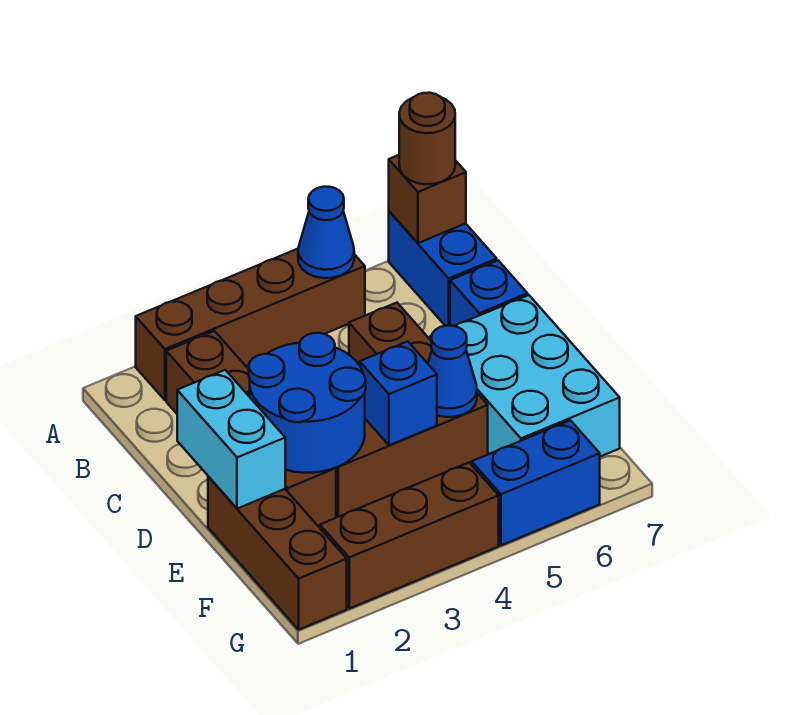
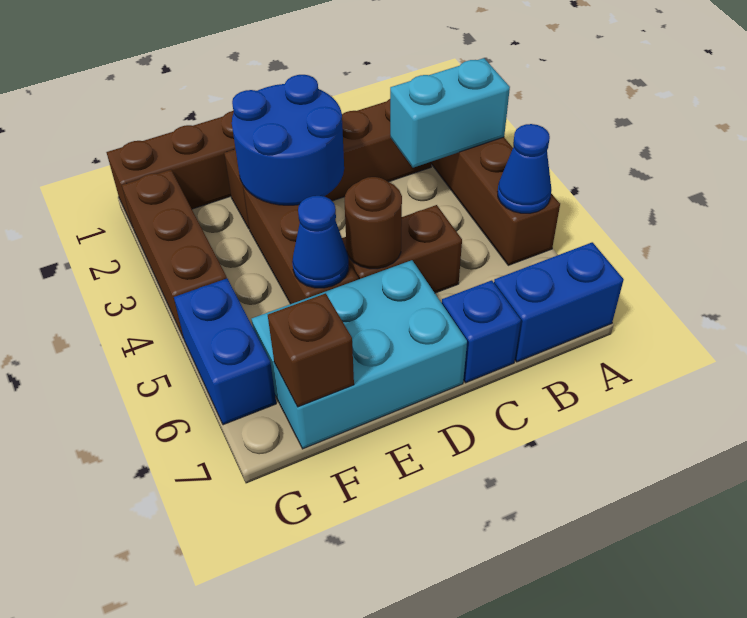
brown brick A7 level 2 -> brown brick F7 level 2
brown round brick A7 level 3 -> brown round brick D5 level 2
cyan brick D1:E1 level 2 -> cyan brick A3:B3 level 2
blue brick E4 level 2 -> none

